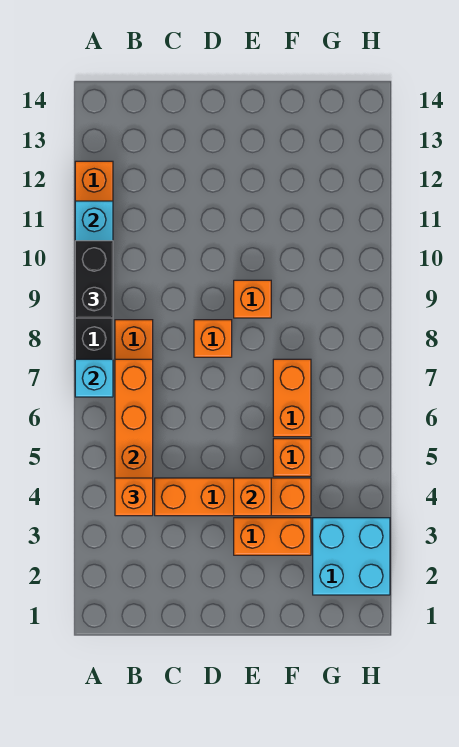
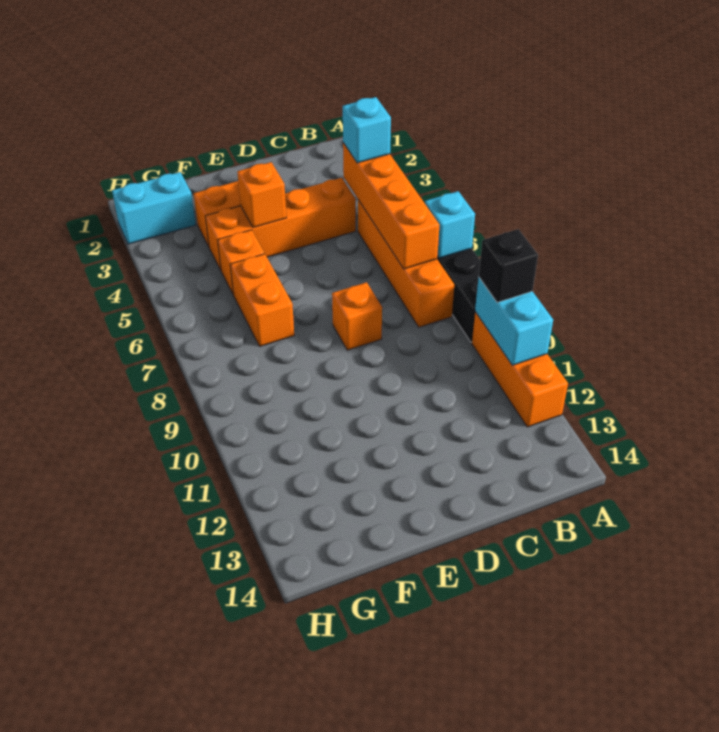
black brick A9:A10 level 3 -> black brick A10 level 3
orange brick B4 level 3 -> cyan brick B4 level 3
orange brick E9 level 1 -> none
cyan brick G2:H3 level 1 -> cyan brick G2:H2 level 1

